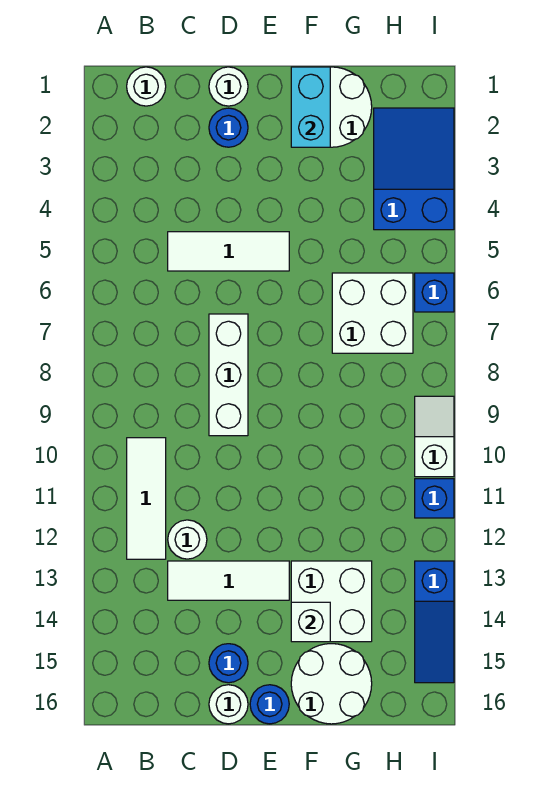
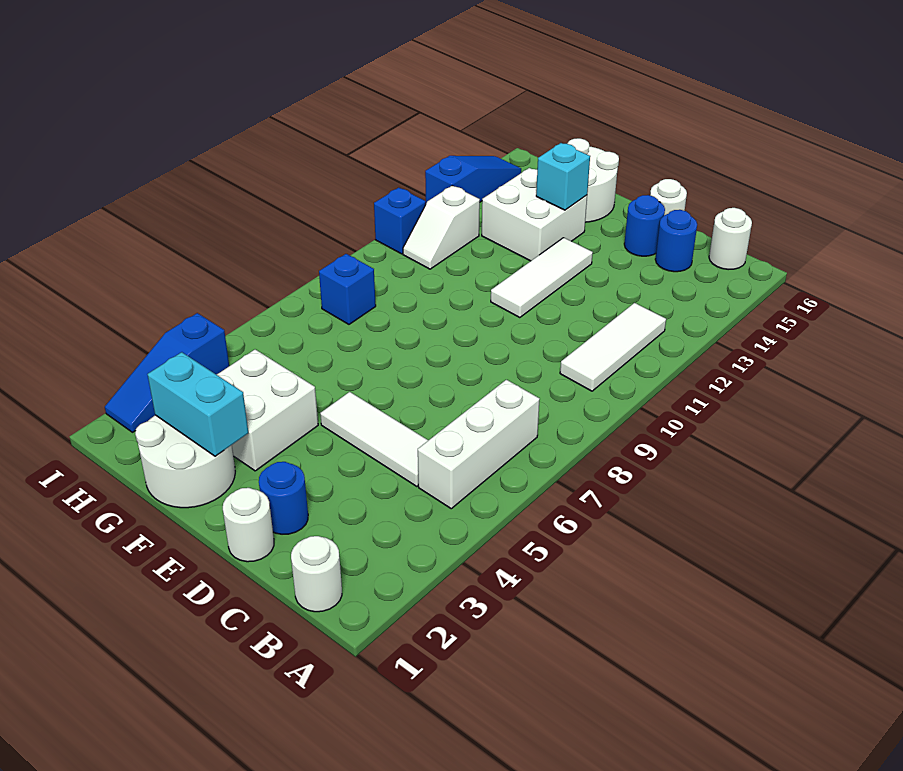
white round brick C12 level 1 -> white round brick B16 level 1
white tile C13:E13 level 1 -> white tile E11:E13 level 1
white brick D7:D9 level 1 -> white brick B5:B7 level 1
blue round brick E16 level 1 -> blue round brick C15 level 1
cyan brick F1:F2 level 2 -> cyan brick F2:G2 level 2
white brick F14 level 2 -> cyan brick F14 level 2
white brick G6:H7 level 1 -> white brick F3:G4 level 1
blue slope H2:I4 level 1 top 4 -> blue slope I2:I4 level 1 top 4
blue brick I6 level 1 -> blue brick H8 level 1
white slope I9:I10 level 1 top 10 -> white slope H11:H12 level 1 top 12

